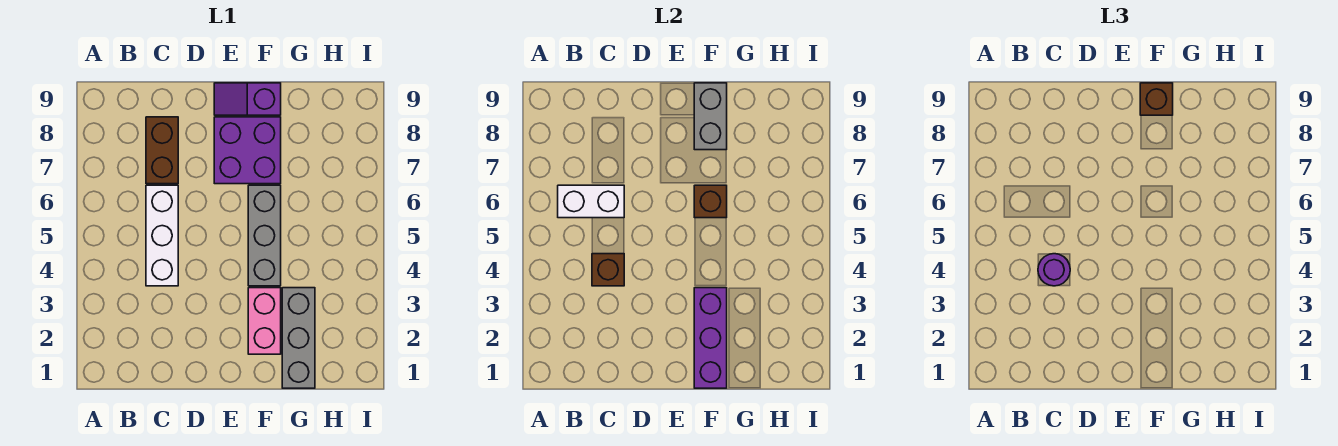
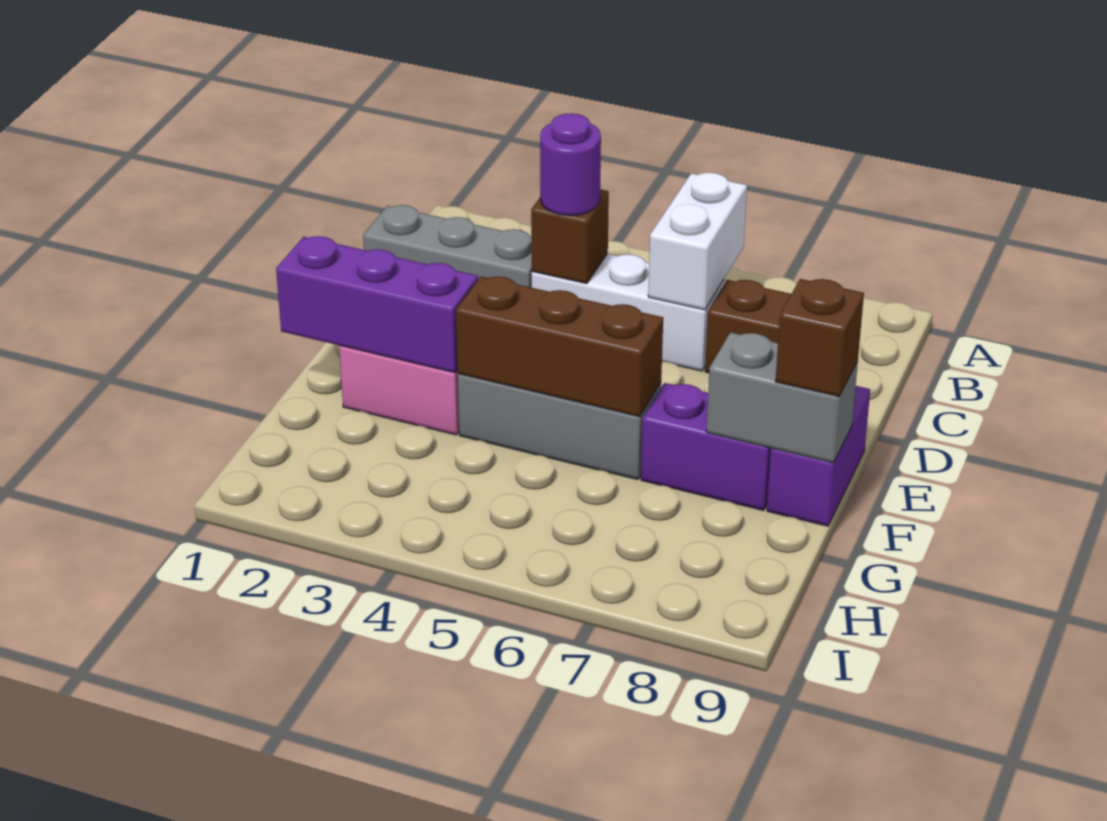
purple brick E7:F8 level 1 -> purple brick F7:F8 level 1
purple slope E9:F9 level 1 top F -> purple brick E9:F9 level 1
brown brick F6 level 2 -> brown brick F4:F6 level 2
grey brick G1:G3 level 1 -> grey brick C1:C3 level 1

